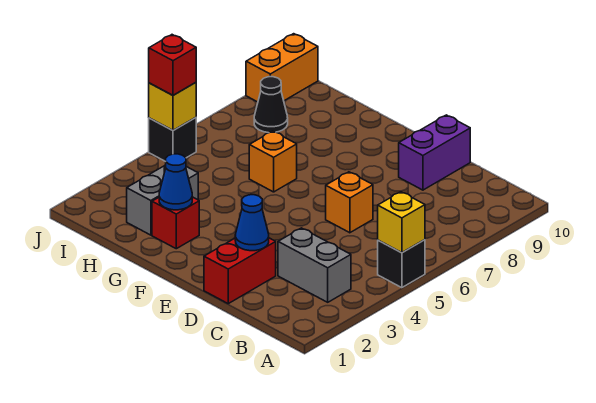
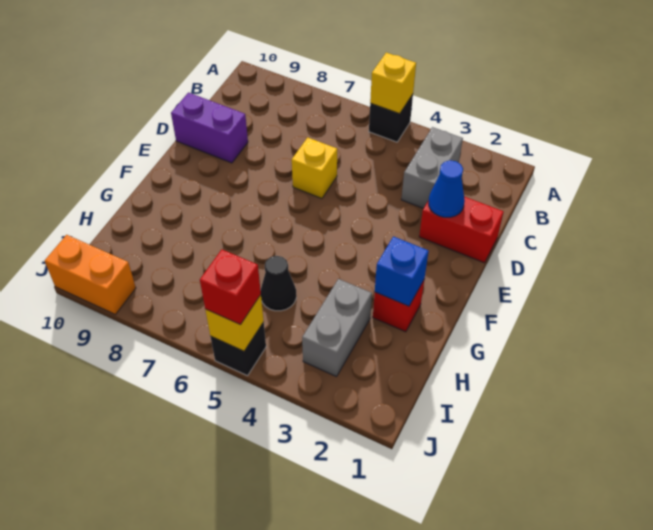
orange brick D6 level 1 -> yellow brick D6 level 1
blue cone G2 level 2 -> blue brick G2 level 2
orange brick G6 level 1 -> none
grey brick H2:H3 level 1 -> grey brick H3:I3 level 1
black cone I8 level 1 -> black cone H5 level 1

